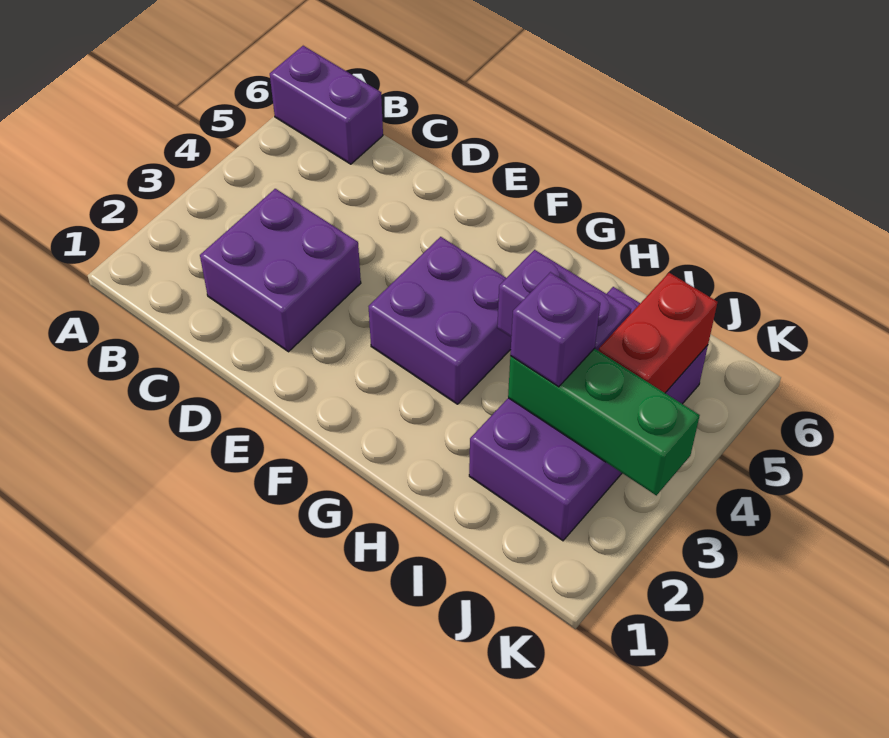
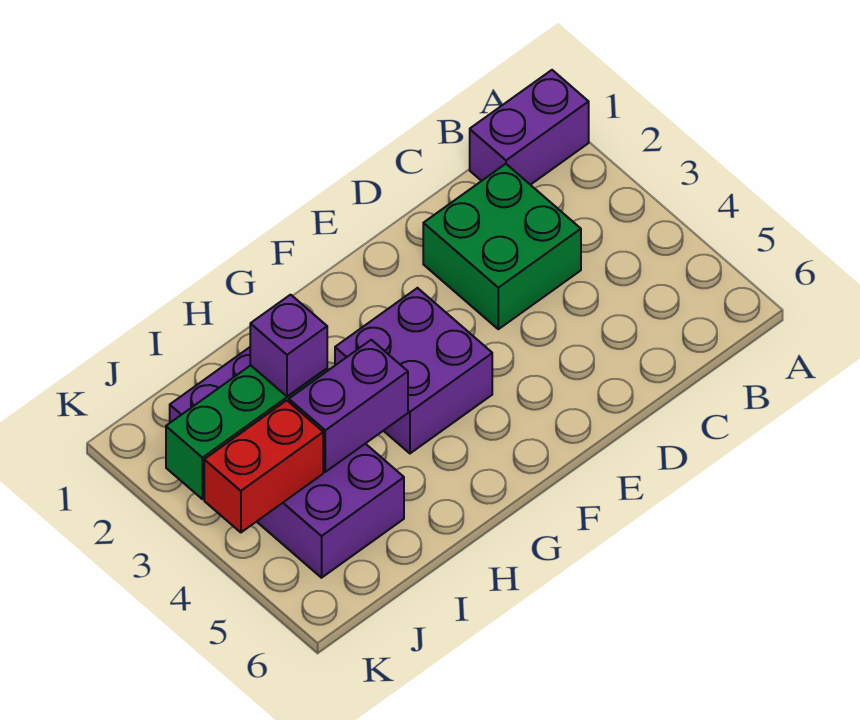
purple brick A6:B6 level 1 -> purple brick A1:B1 level 1
purple brick C2:D3 level 1 -> green brick C2:D3 level 1
red brick J4:J5 level 2 -> red brick J4:K4 level 2

